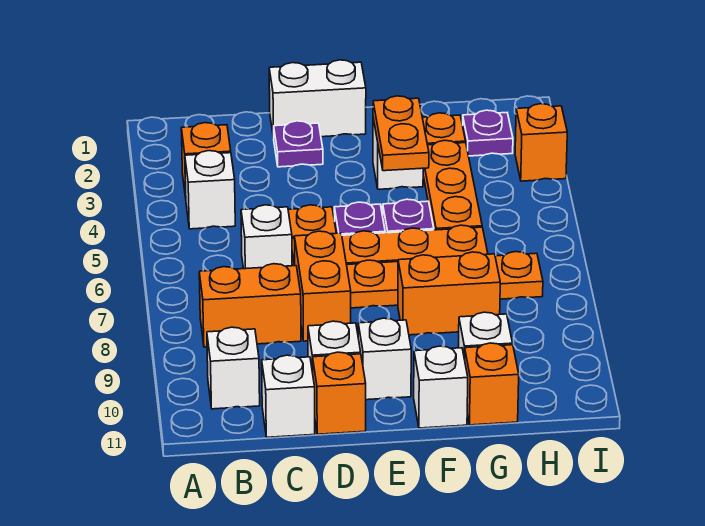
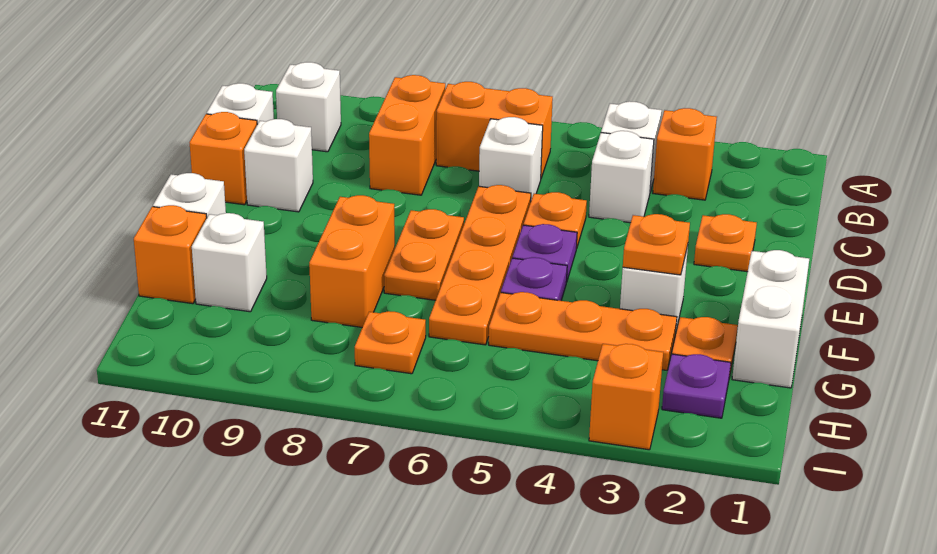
white brick D1:E1 level 1 -> white brick F1:G1 level 1
purple plate D2 level 1 -> orange plate D2 level 1
orange brick D7:D8 level 1 -> orange brick B6:B7 level 1
white brick E10 level 1 -> white brick C4 level 1
orange plate F3:F4 level 2 -> orange plate F3 level 2

